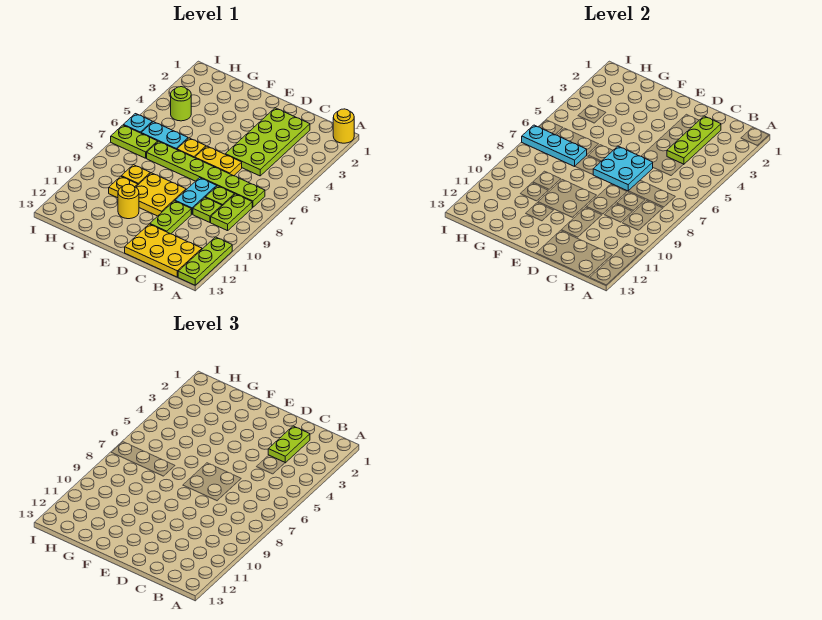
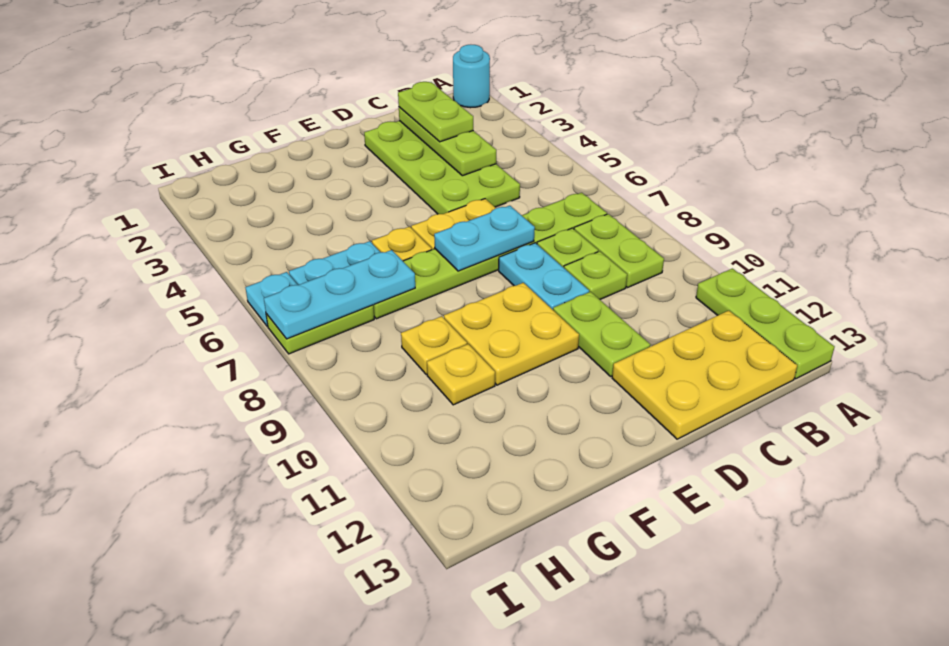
yellow round brick A1 level 1 -> cyan round brick A1 level 1
cyan plate D6:E7 level 2 -> cyan plate D7:E7 level 2
yellow round brick F11 level 1 -> none
lime round brick H4 level 1 -> none

